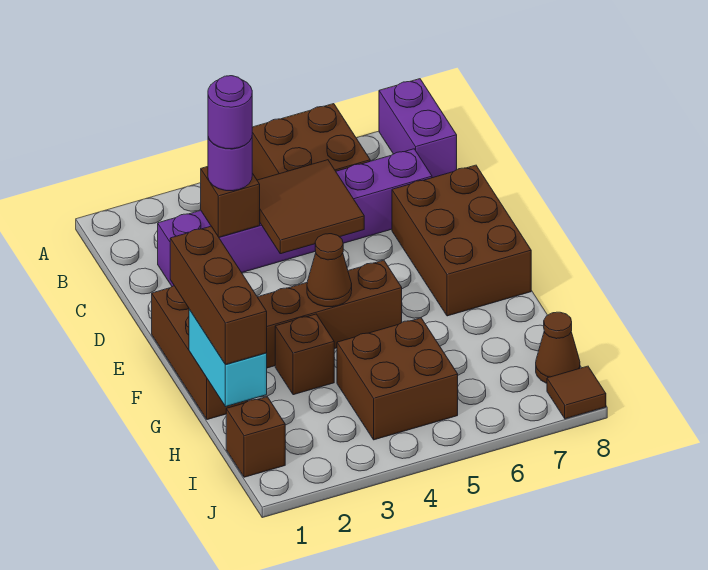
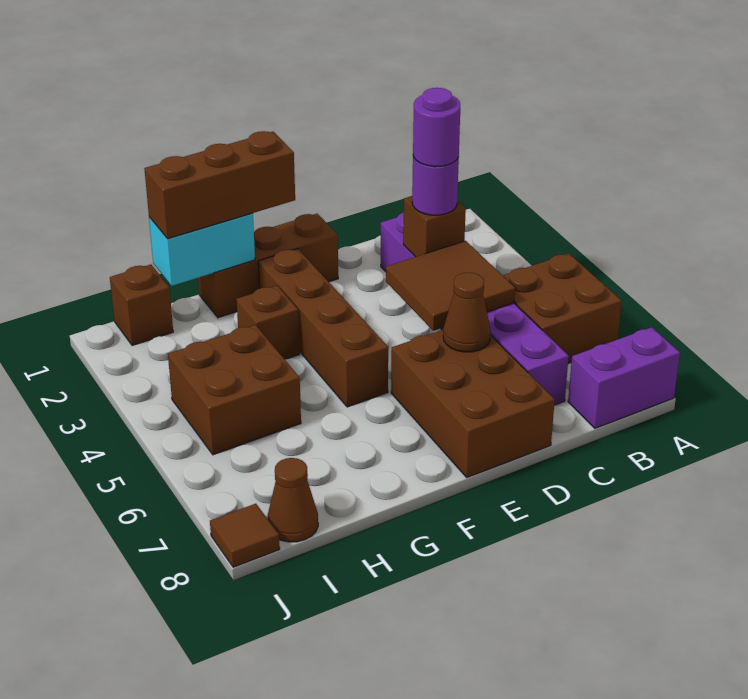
brown brick D7:F8 level 1 -> brown brick D6:E8 level 1
brown cone F4 level 2 -> brown cone D6 level 2

